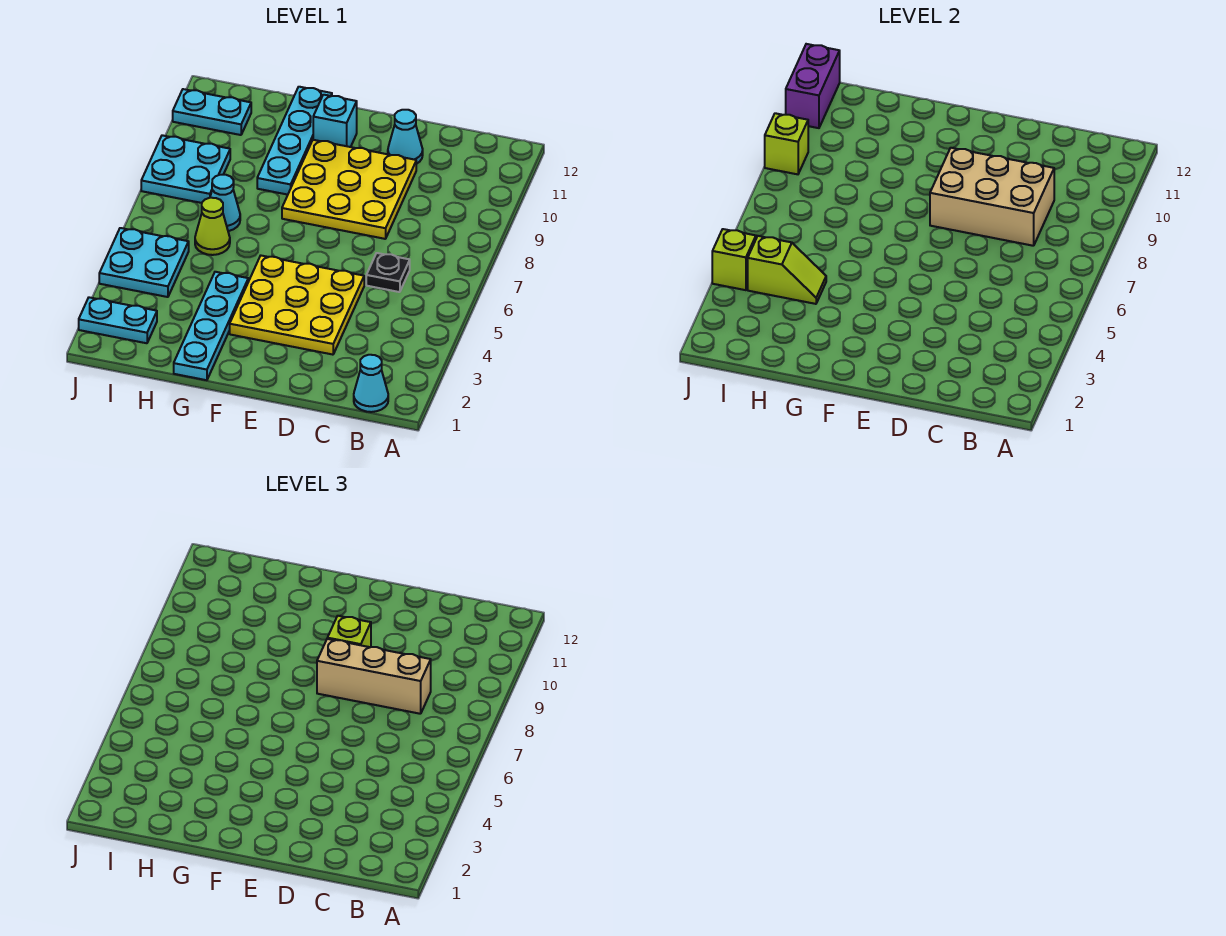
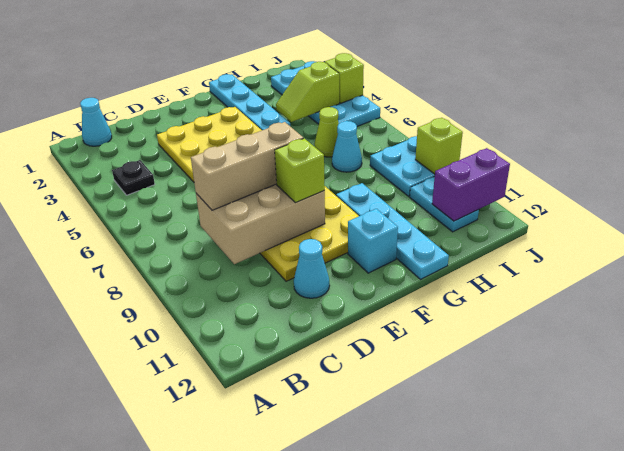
black plate C6 level 1 -> black plate B4 level 1
cyan plate I11:J11 level 1 -> cyan plate I10:I11 level 1
purple brick J11:J12 level 2 -> purple brick I11:J11 level 2

